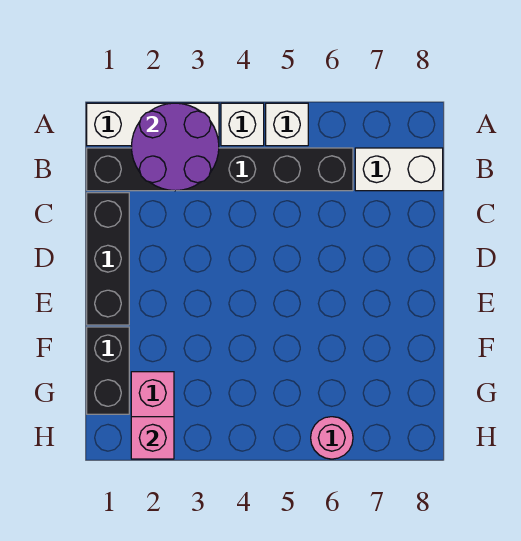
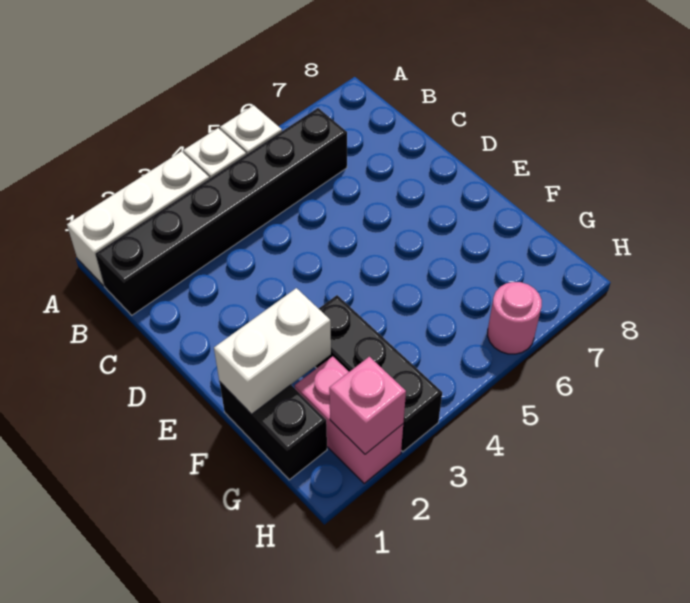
purple round brick A2:B3 level 2 -> none
white brick B7:B8 level 1 -> white brick F1:F2 level 2
black brick C1:E1 level 1 -> black brick F3:H3 level 1

